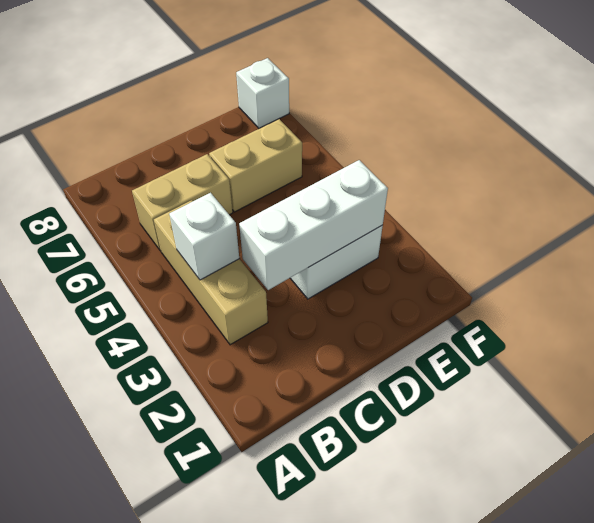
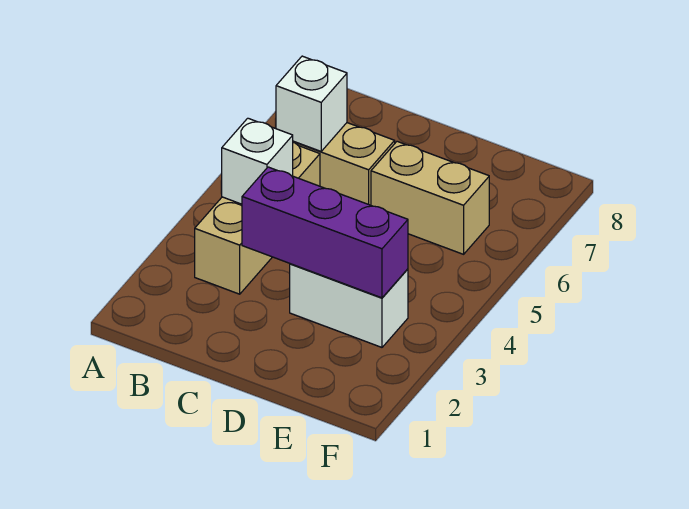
white brick C3:E3 level 2 -> purple brick C3:E3 level 2
white brick F8 level 1 -> white brick B6 level 2

